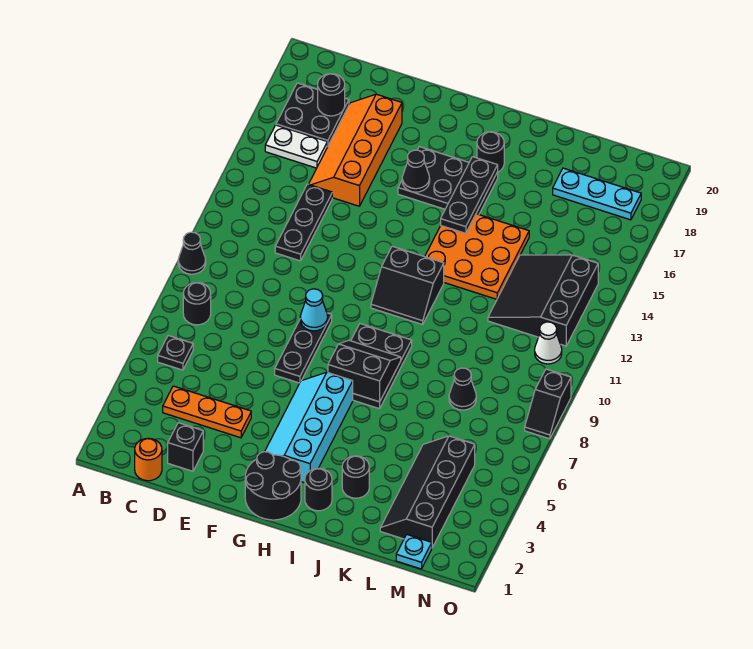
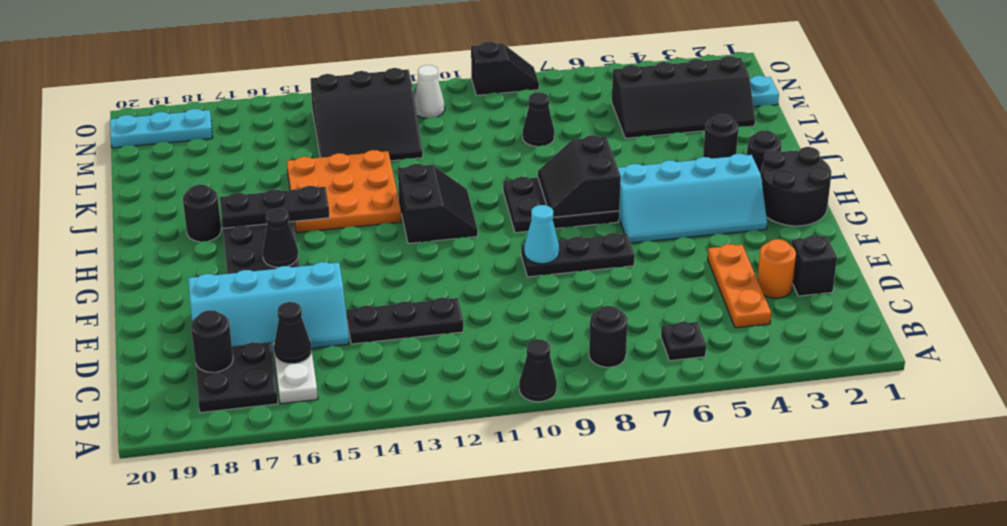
orange round brick C1 level 1 -> orange round brick D3 level 1
none -> black cone C16 level 2
orange slope D15:E18 level 1 top E -> cyan slope D15:E18 level 1 top E
cyan plate L18:N18 level 1 -> cyan plate N18:N20 level 1

